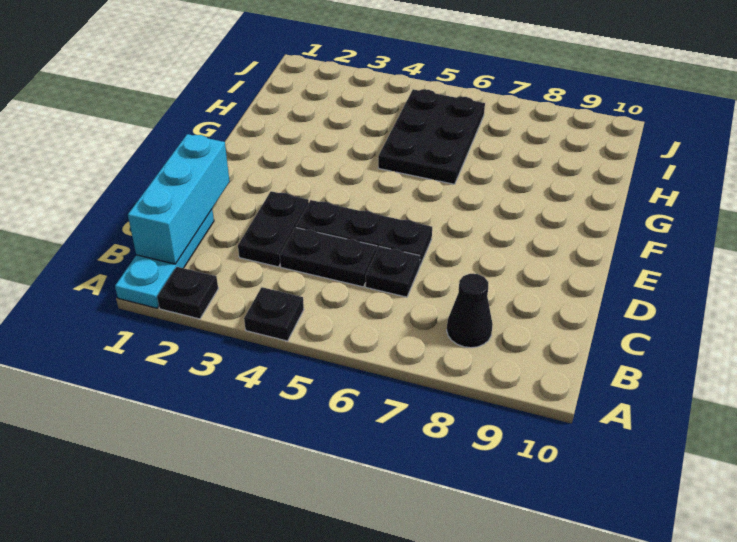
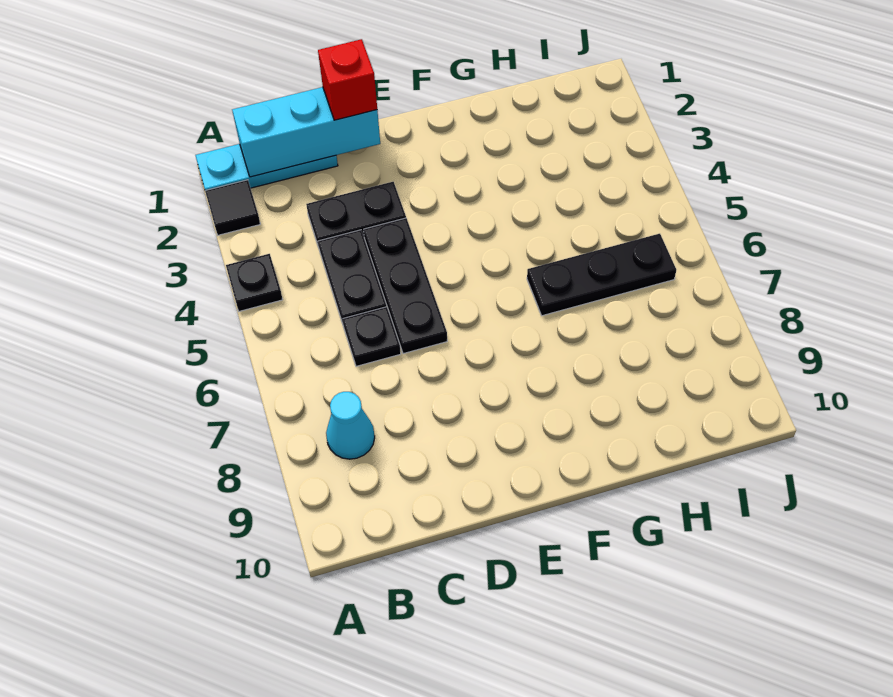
black plate A2 level 1 -> black tile A2 level 1
black cone B8 level 1 -> cyan cone B8 level 1
none -> red brick D1 level 3
black plate G5:I6 level 1 -> black plate G6:I6 level 1

